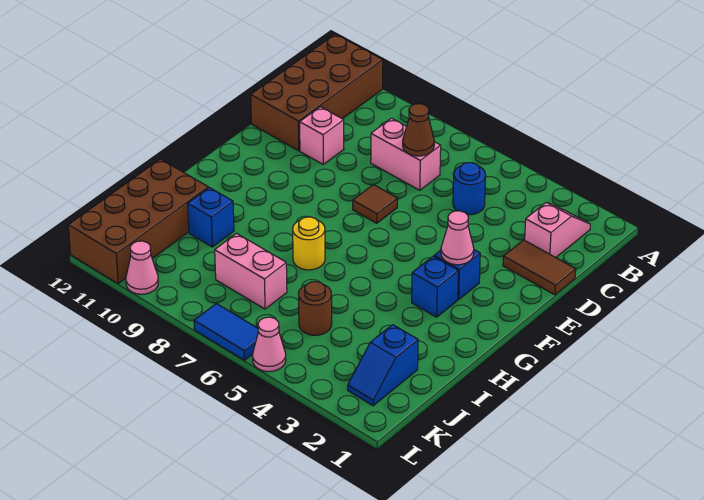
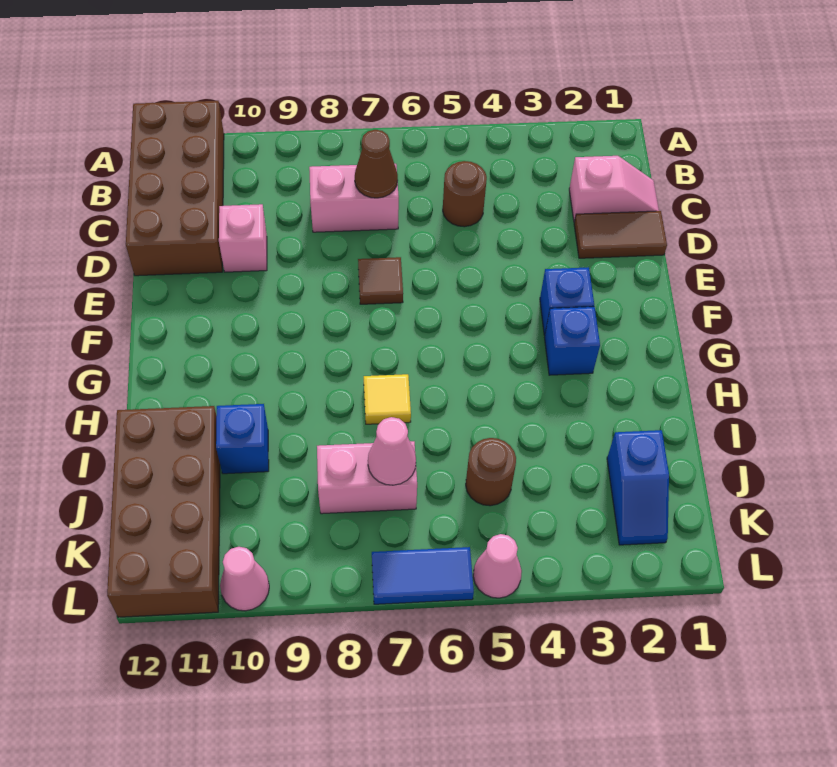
pink slope B2:C2 level 1 top C -> pink slope C1:C2 level 1 top 2
blue round brick C5 level 1 -> brown round brick C5 level 1
pink cone F3 level 2 -> pink cone J7 level 2
yellow round brick H7 level 1 -> yellow tile H7 level 1

